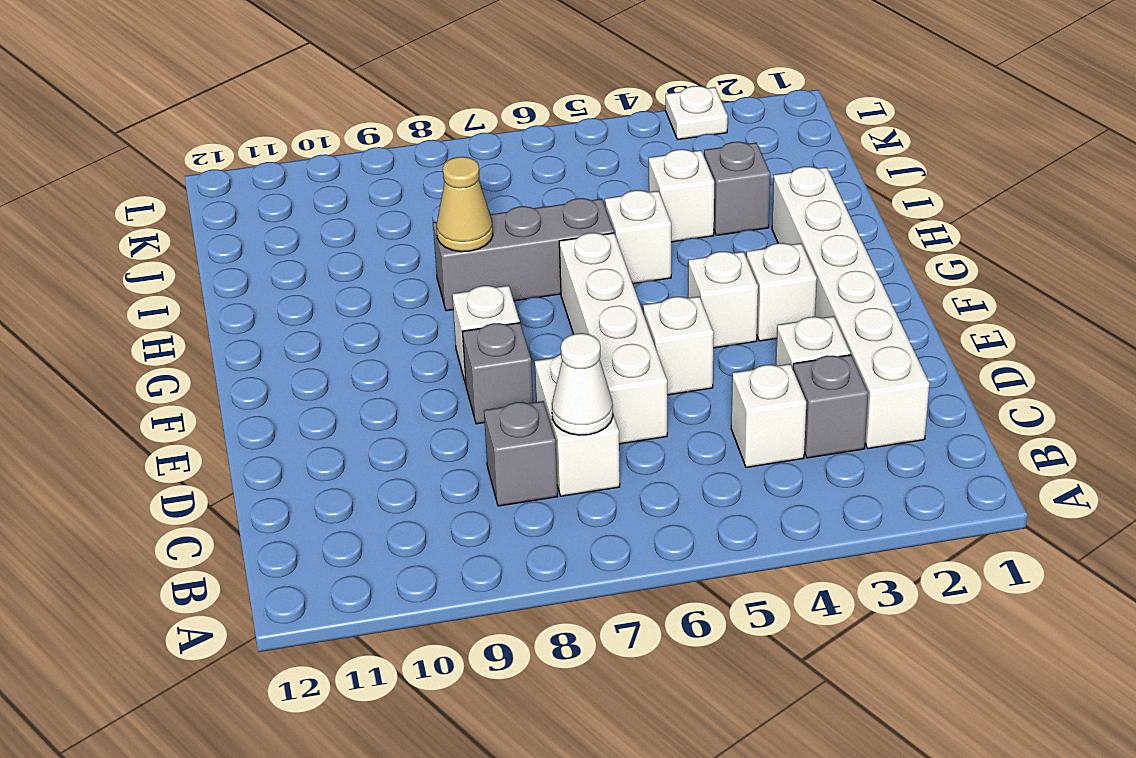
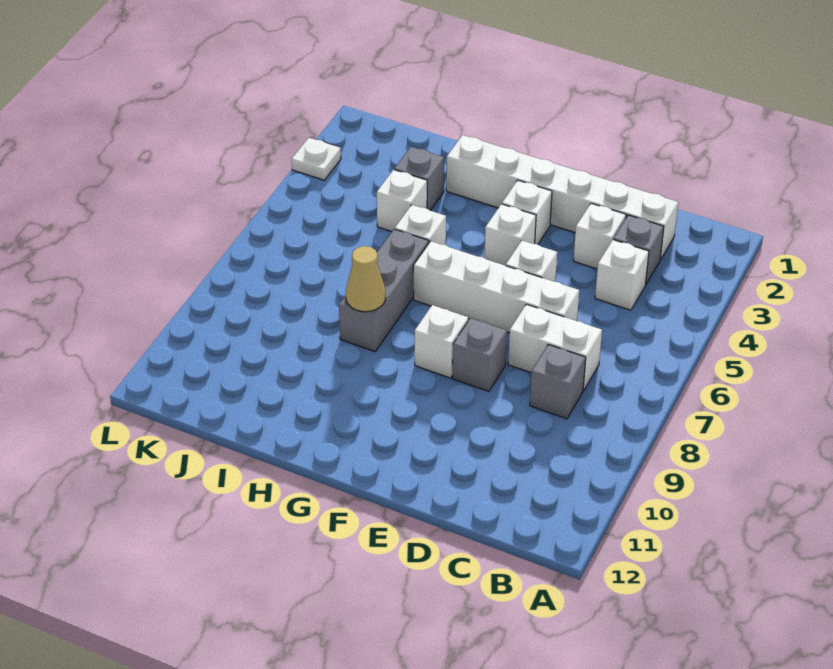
white cone C7 level 2 -> none

